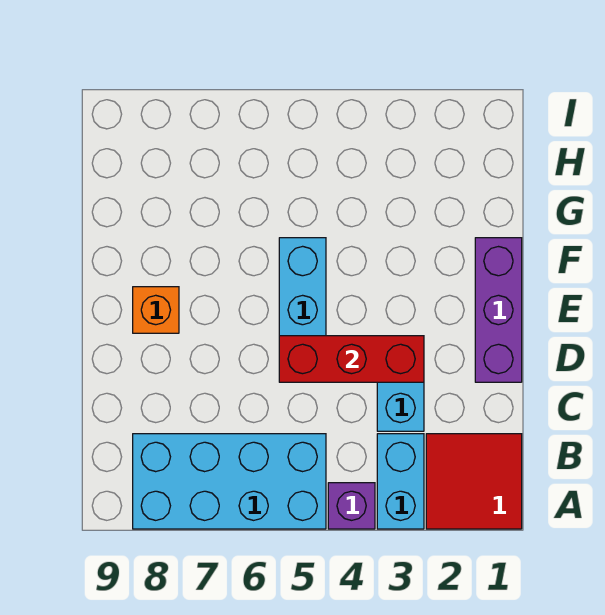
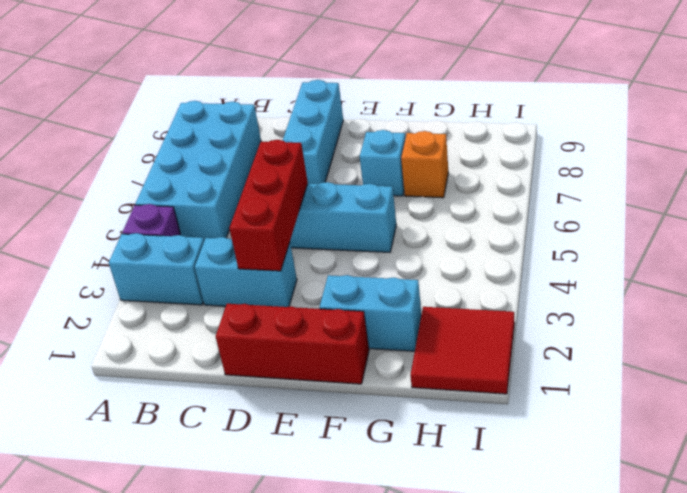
red tile A1:B2 level 1 -> red tile H1:I2 level 1
purple brick D1:F1 level 1 -> red brick D1:F1 level 1
none -> cyan brick D7:D9 level 1
orange brick E8 level 1 -> orange brick G7 level 1
none -> cyan brick F2:G2 level 1
none -> cyan brick F7 level 1

